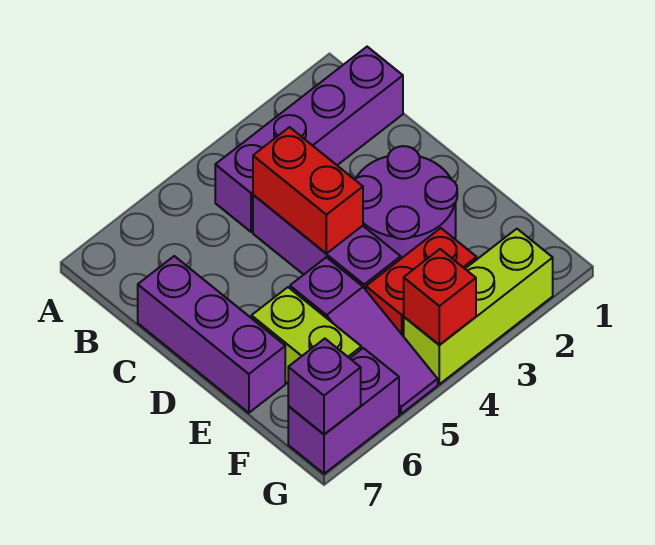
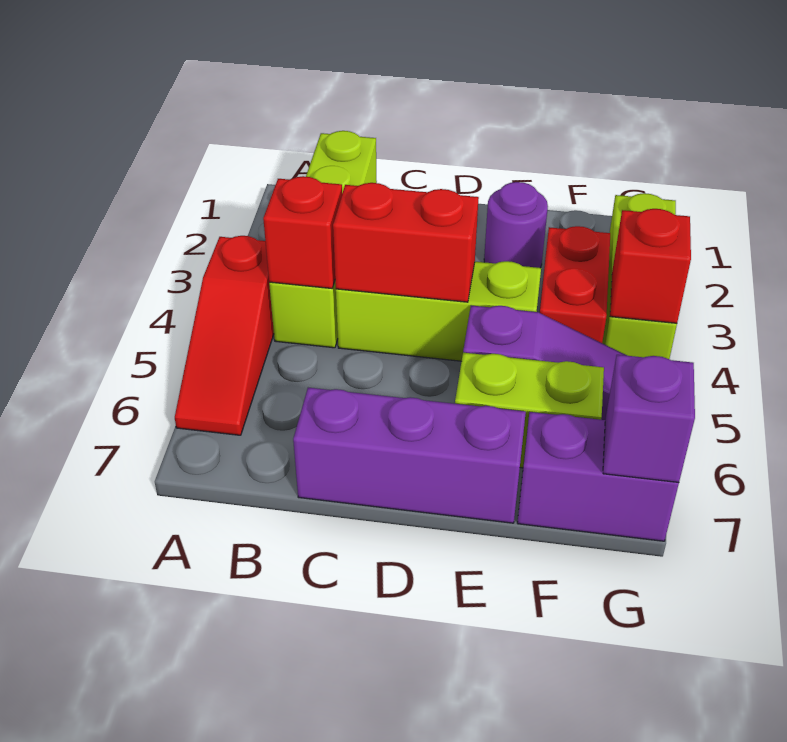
none -> red slope A4:A6 level 1 top 4
purple brick B1:B4 level 1 -> lime brick B1:B4 level 1
none -> red brick B4 level 2
purple brick C4:E4 level 1 -> lime brick C4:E4 level 1
purple round brick D2:E3 level 1 -> purple round brick E2 level 1
purple brick G6:G7 level 1 -> purple brick F7:G7 level 1

